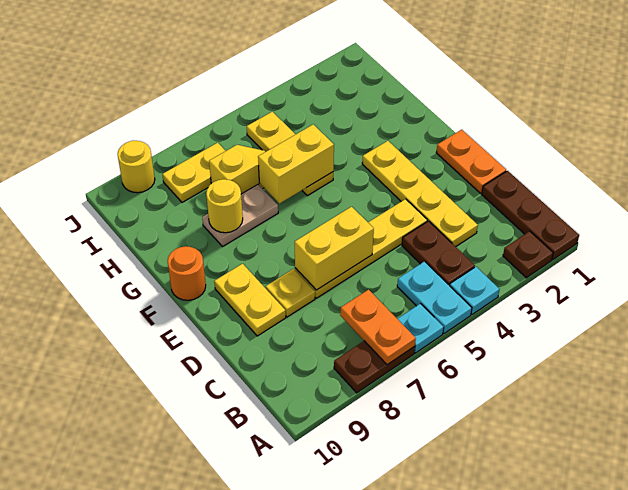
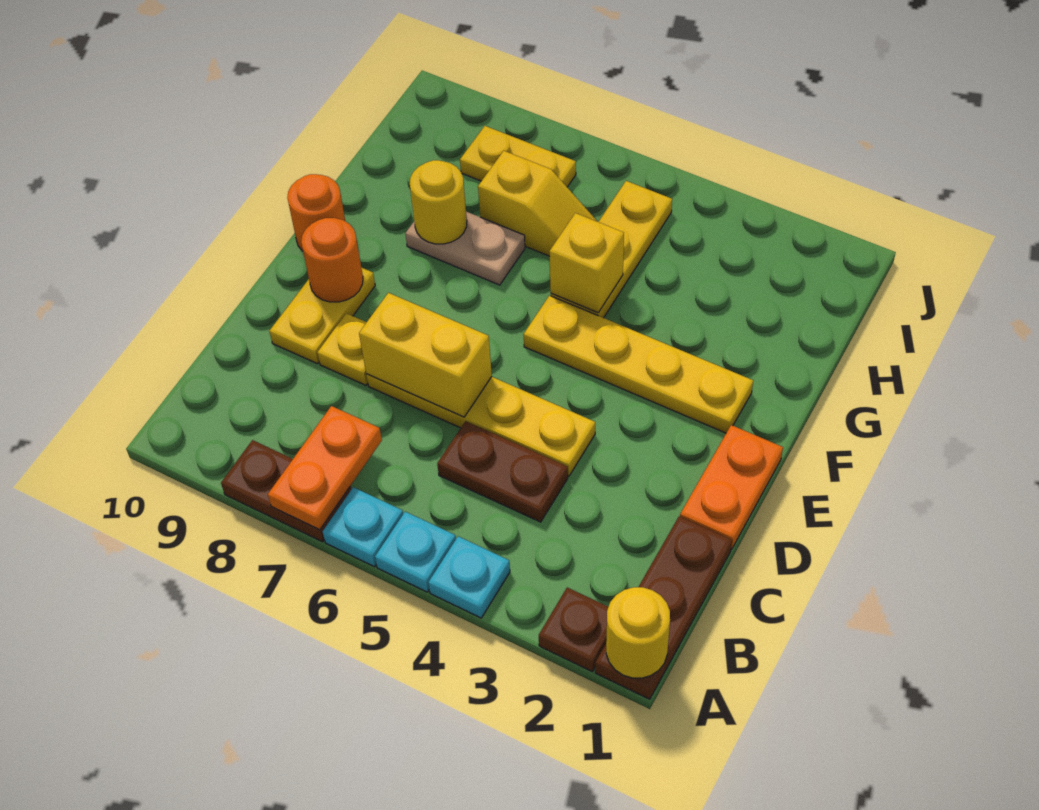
cyan plate A5:B5 level 1 -> cyan plate A5 level 1
brown plate B4:C4 level 1 -> brown plate C4:C5 level 1
yellow plate C3:F3 level 1 -> yellow plate F2:F5 level 1
none -> orange round brick E9 level 2
yellow brick G5:G6 level 2 -> yellow brick G5 level 2
yellow round brick J9 level 1 -> yellow round brick A1 level 2

